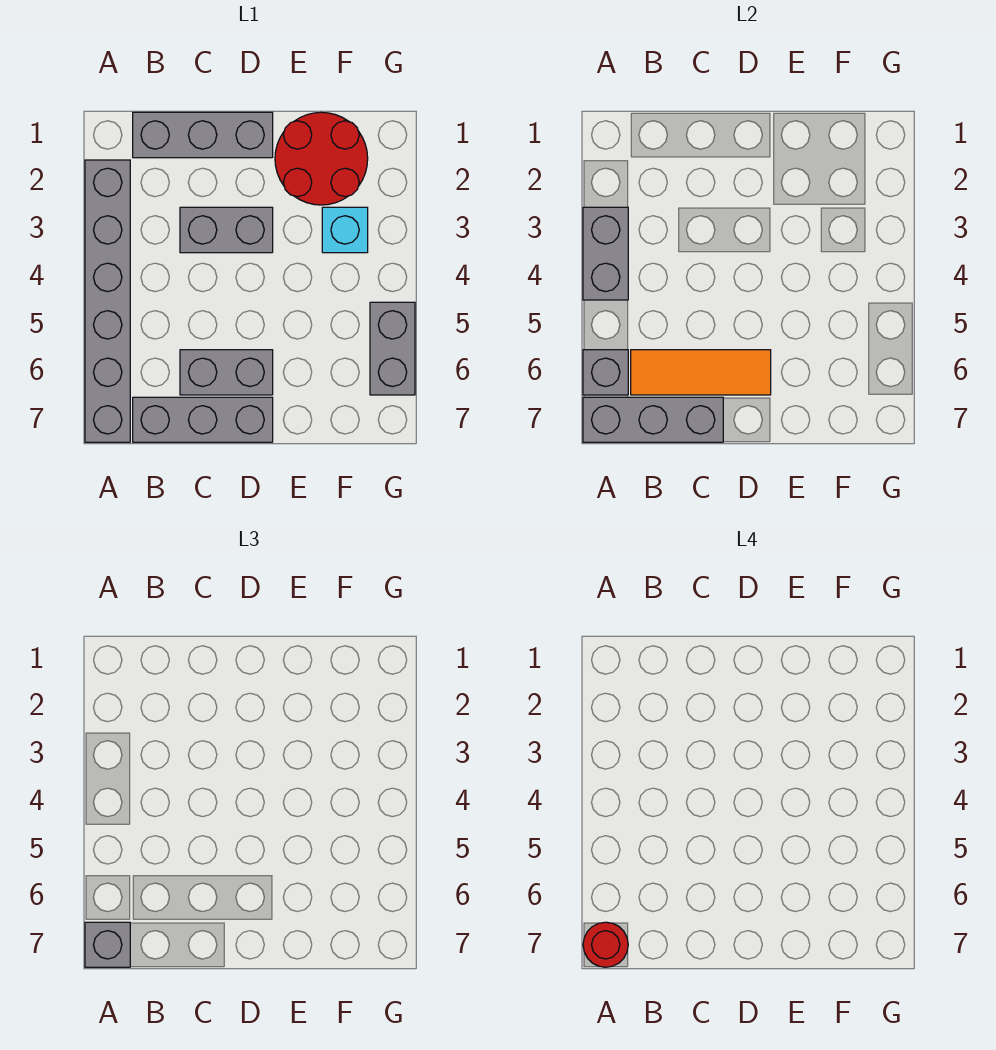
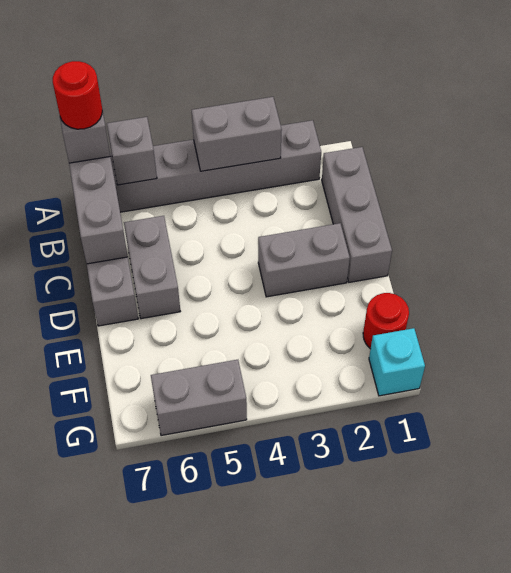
orange tile B6:D6 level 2 -> none
grey brick C3:D3 level 1 -> grey brick D2:D3 level 1
red round brick E1:F2 level 1 -> red round brick F1 level 1
cyan brick F3 level 1 -> cyan brick G1 level 1

